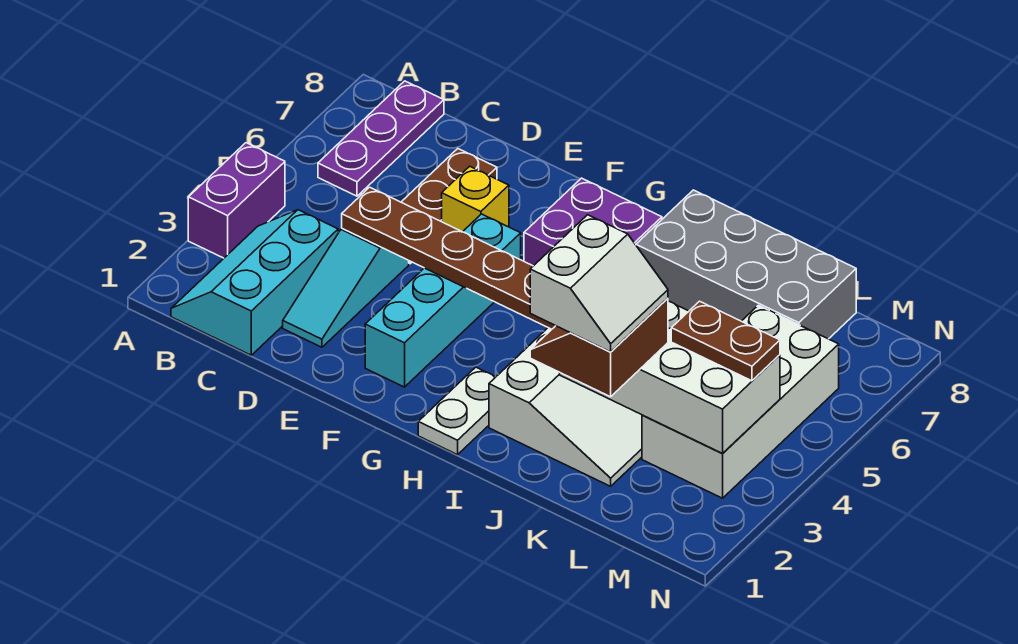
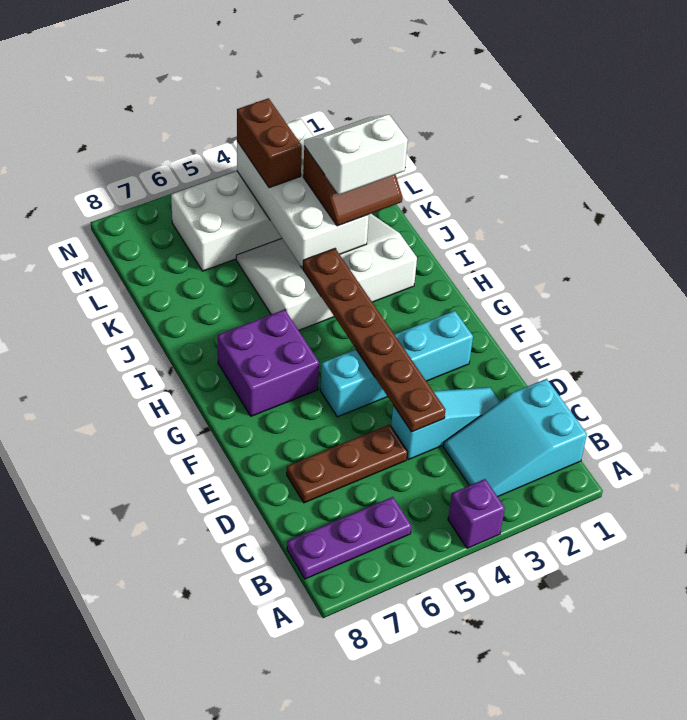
purple brick A3:A4 level 1 -> purple brick A4 level 1
cyan slope B1:C3 level 1 top C -> cyan slope B1:C3 level 1 top 1
yellow brick E6 level 1 -> none
white plate H1:H2 level 1 -> none
grey brick I7:L8 level 1 -> none
brown plate L4:M4 level 3 -> brown brick L4:M4 level 3

